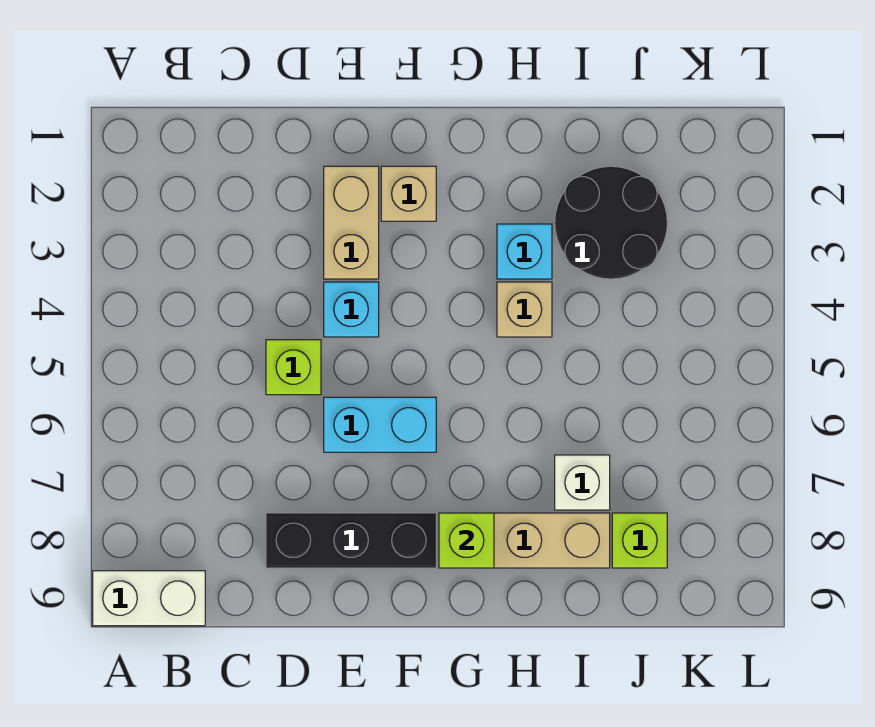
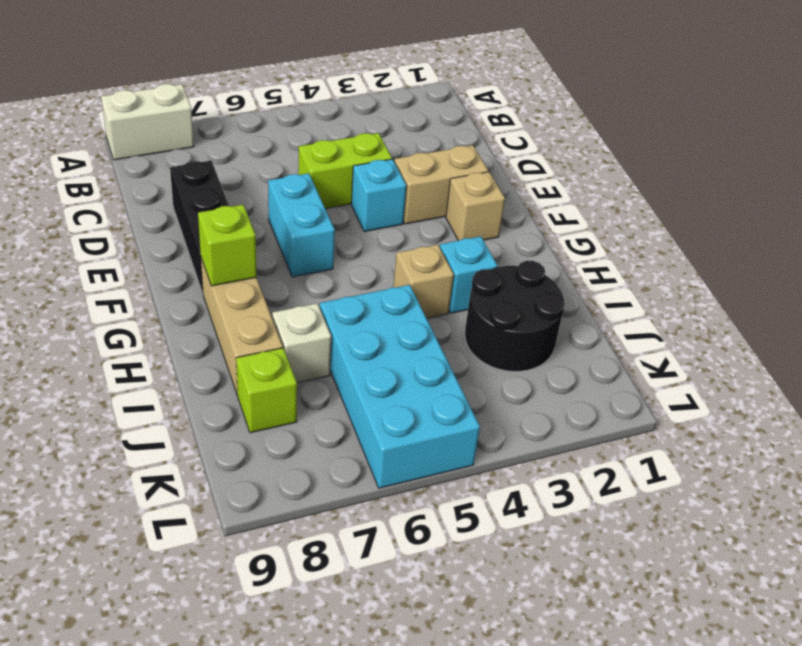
white brick A9:B9 level 1 -> white brick A8:A9 level 1
lime brick D5 level 1 -> lime brick D4:D5 level 1
none -> cyan brick I5:L6 level 1

